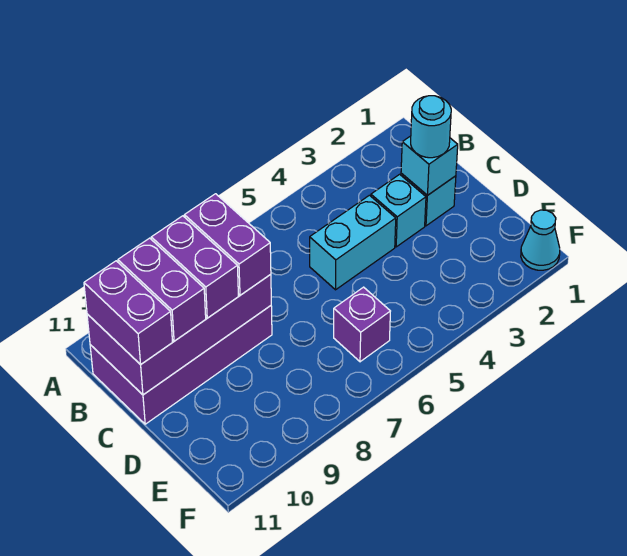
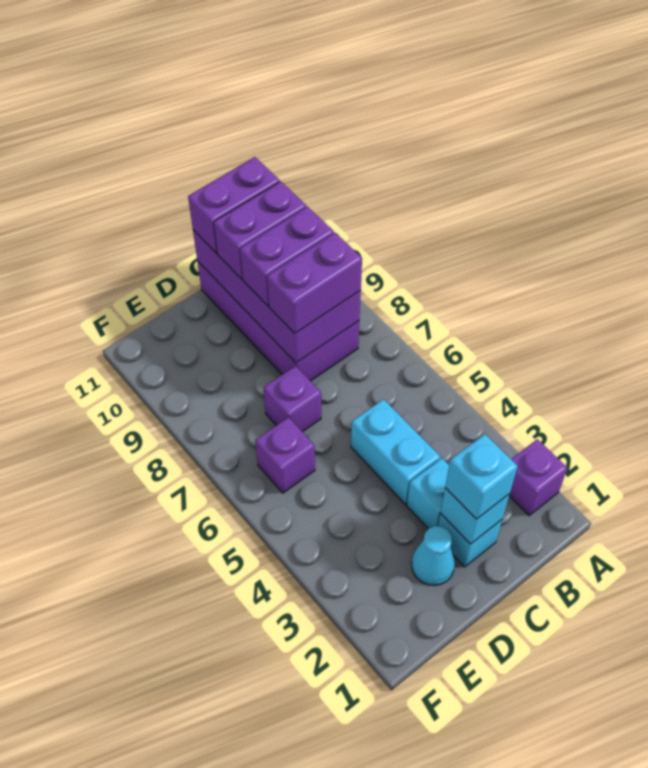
none -> purple brick A2 level 1
cyan round brick C2 level 3 -> cyan brick C2 level 3
none -> purple brick D7 level 1
cyan cone F1 level 1 -> cyan cone D2 level 1

